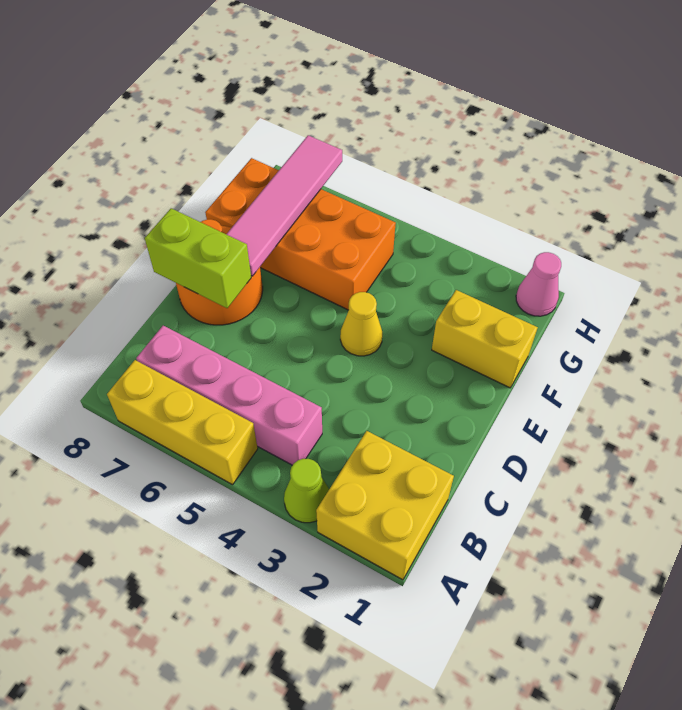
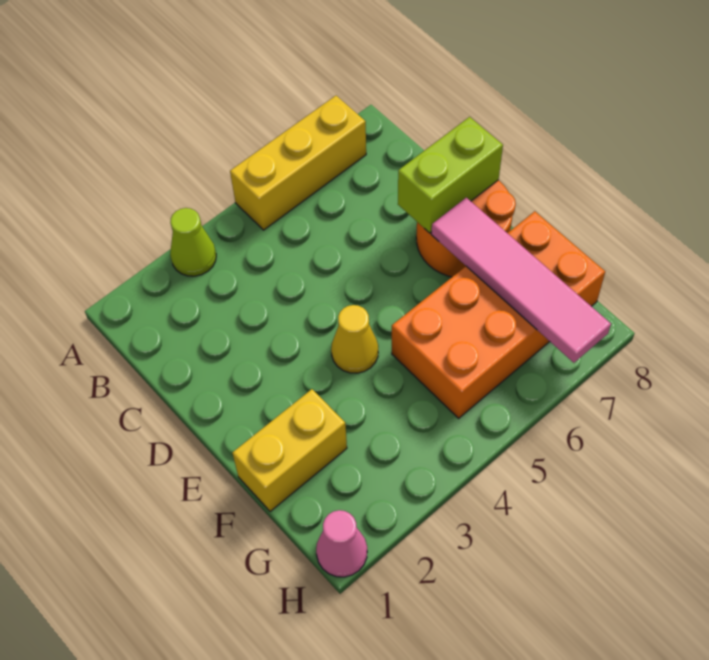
yellow brick A1:B2 level 1 -> none
pink brick B4:B7 level 1 -> none

